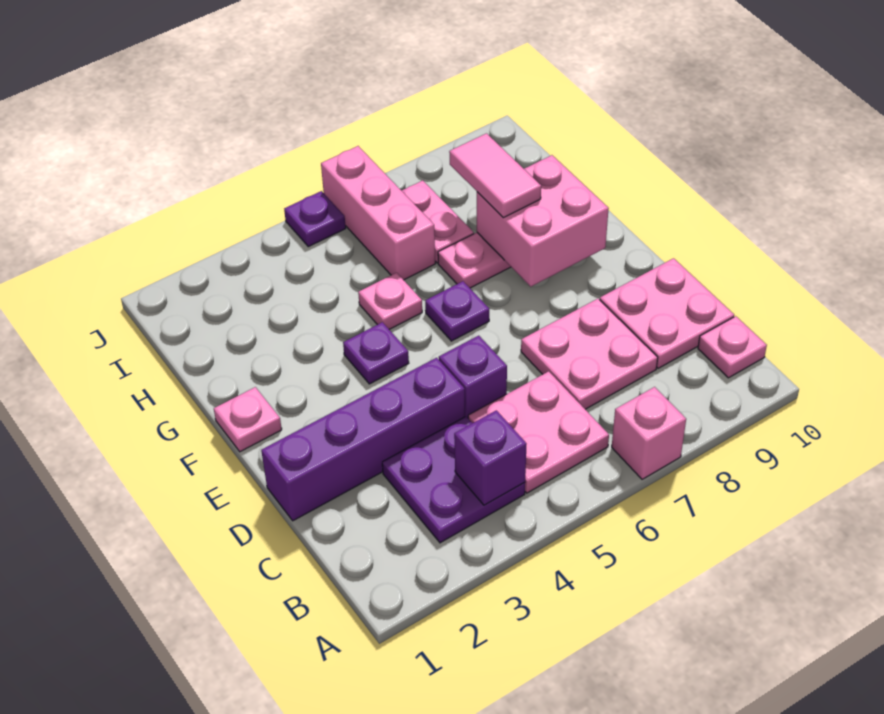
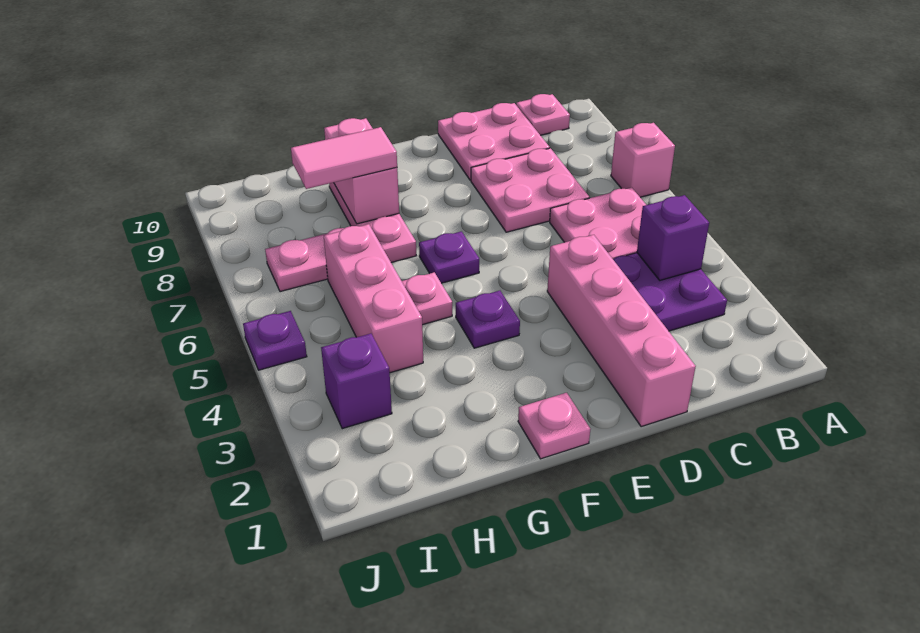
purple brick D1:D4 level 1 -> pink brick D1:D4 level 1
purple brick D5 level 1 -> purple brick I3 level 1
pink brick F8:G9 level 2 -> pink brick G8:G9 level 2
pink brick H6:J6 level 1 -> pink brick H4:H6 level 1

